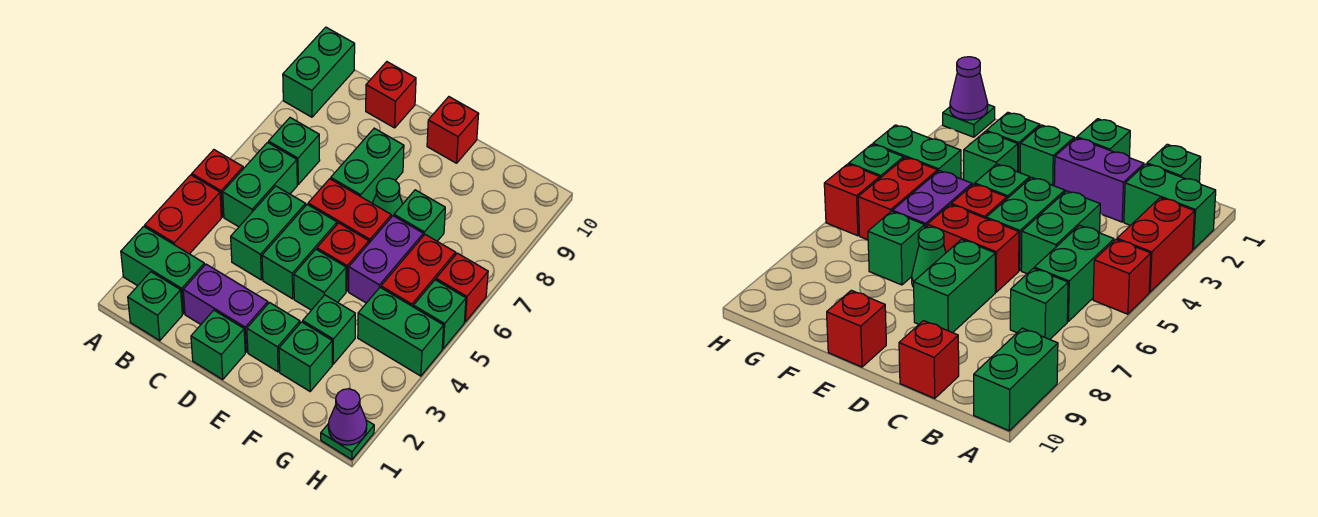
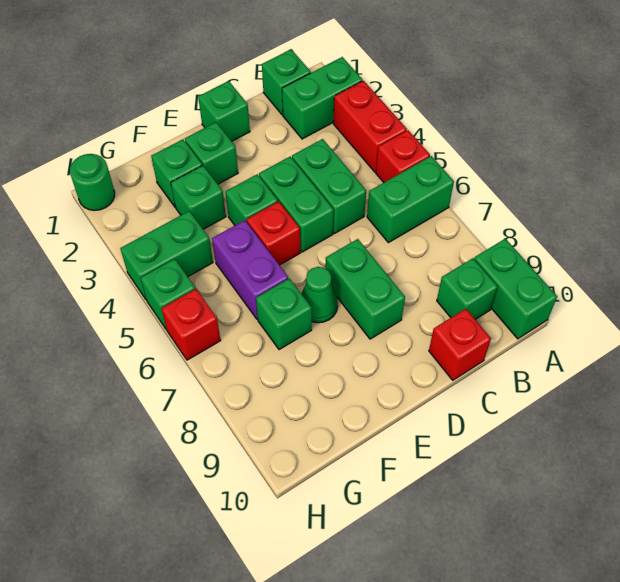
green brick B5:B6 level 1 -> green brick A6:B6 level 1
green brick B7 level 1 -> green brick B9 level 1
purple brick C2:D2 level 1 -> none
red brick D6:E6 level 1 -> none
red brick E10 level 1 -> none
red brick G5:G6 level 1 -> none
green plate H1 level 1 -> green round brick H1 level 1
purple cone H1 level 2 -> none

